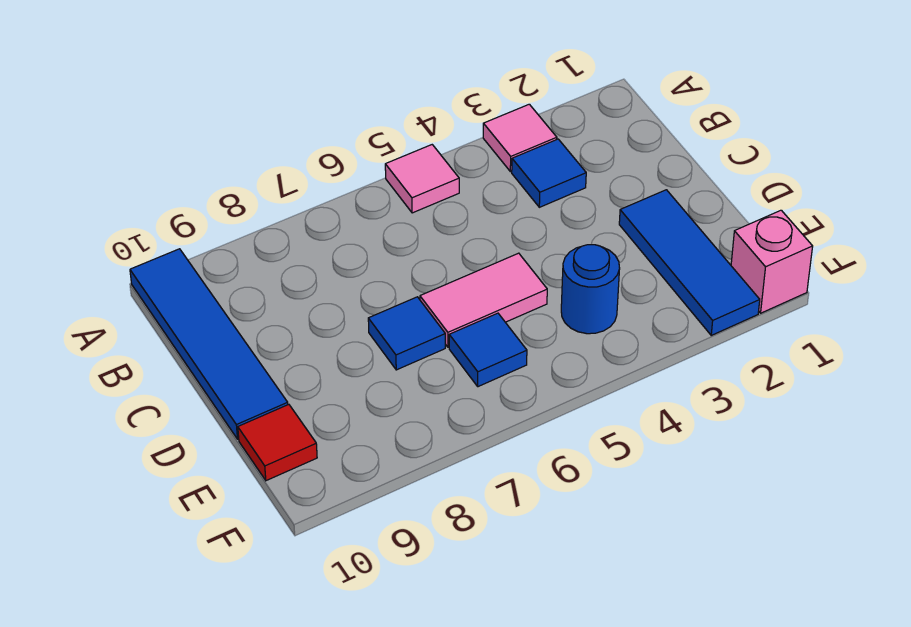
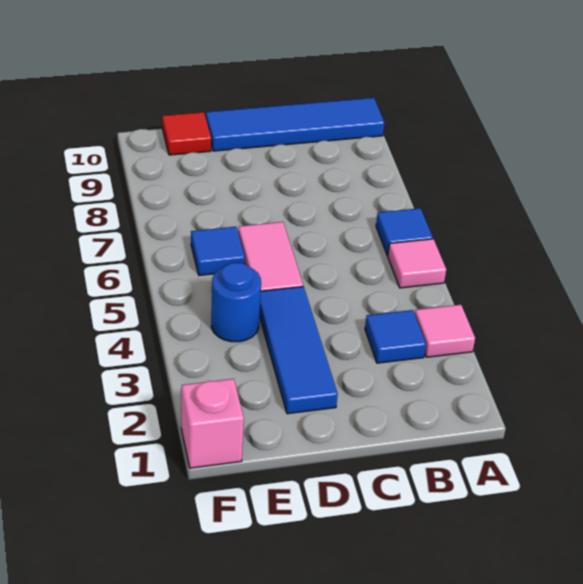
blue tile D2:F2 level 1 -> blue tile D2:D4 level 1
blue tile D7 level 1 -> blue tile A6 level 1

